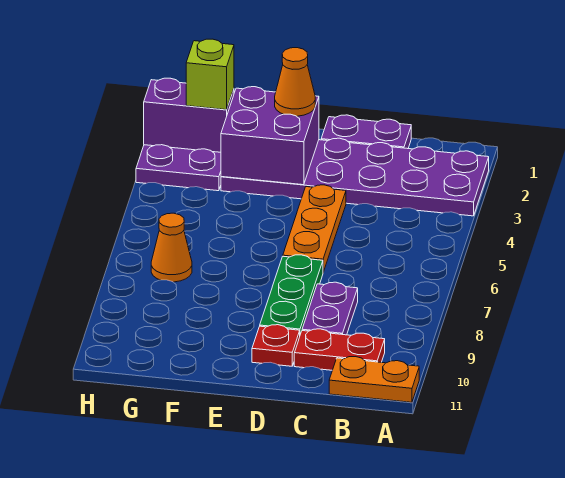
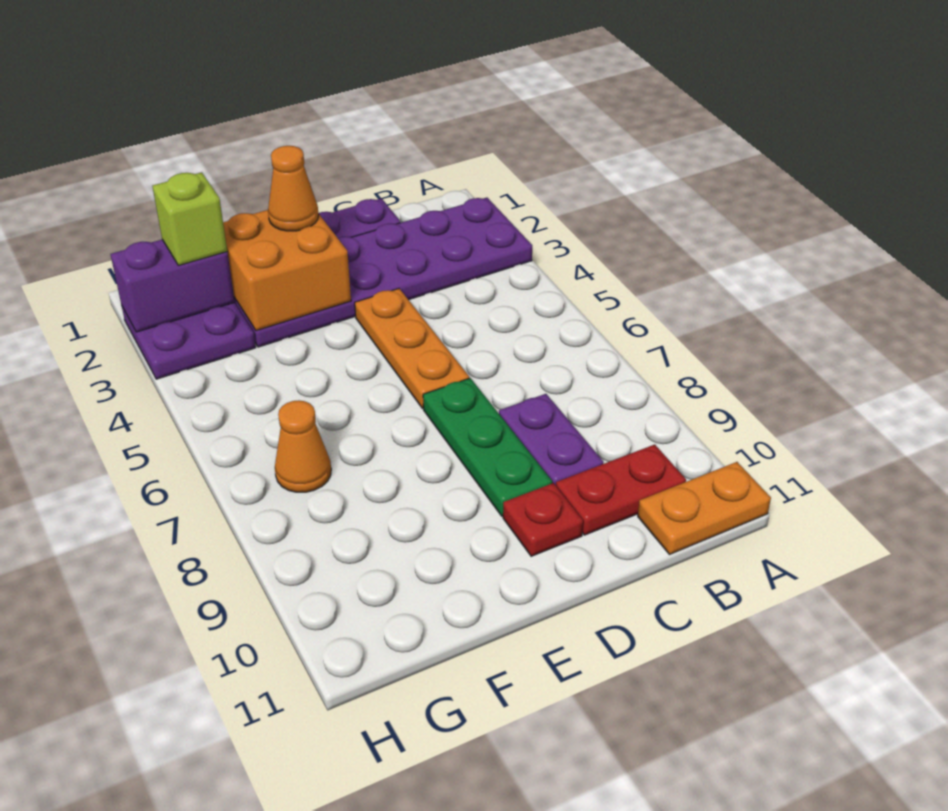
purple brick E2:F3 level 2 -> orange brick E2:F3 level 2

